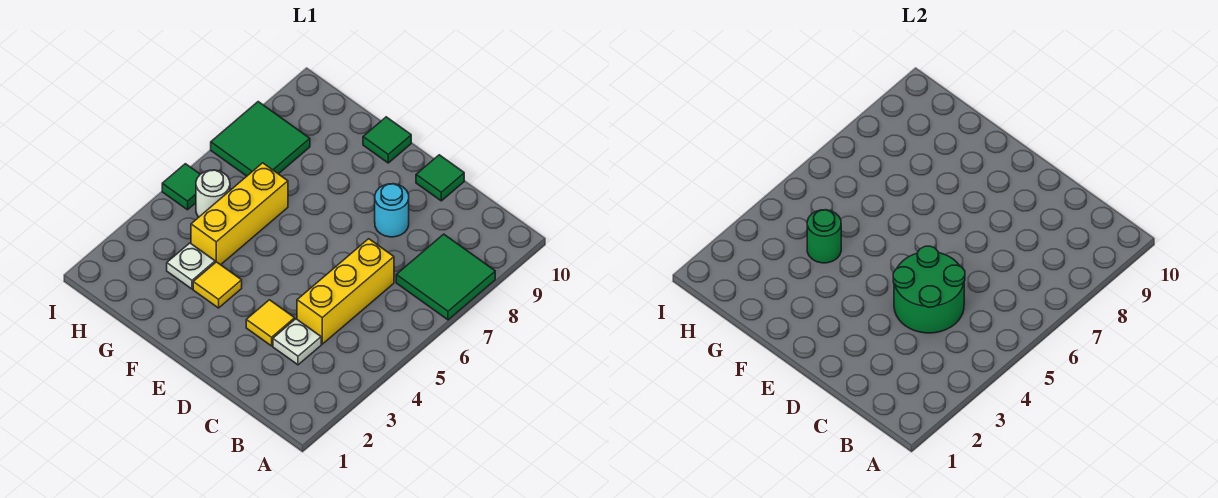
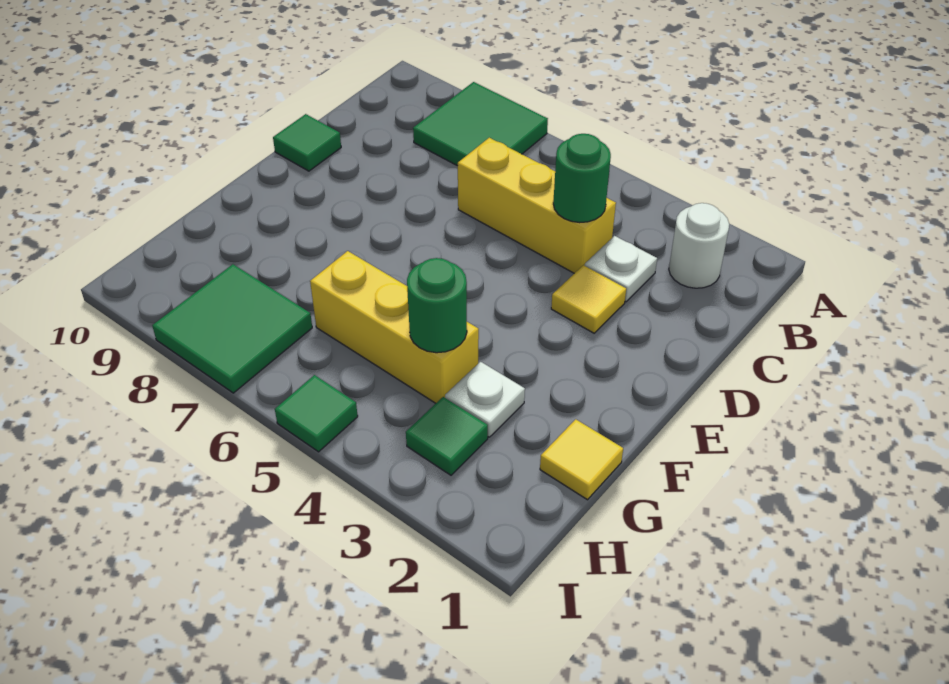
green round brick C4:D5 level 2 -> green round brick C4 level 2
cyan round brick D8 level 1 -> none
yellow tile F3 level 1 -> yellow tile G1 level 1
green tile F10 level 1 -> green tile H3 level 1
white round brick H5 level 1 -> white round brick B2 level 1

